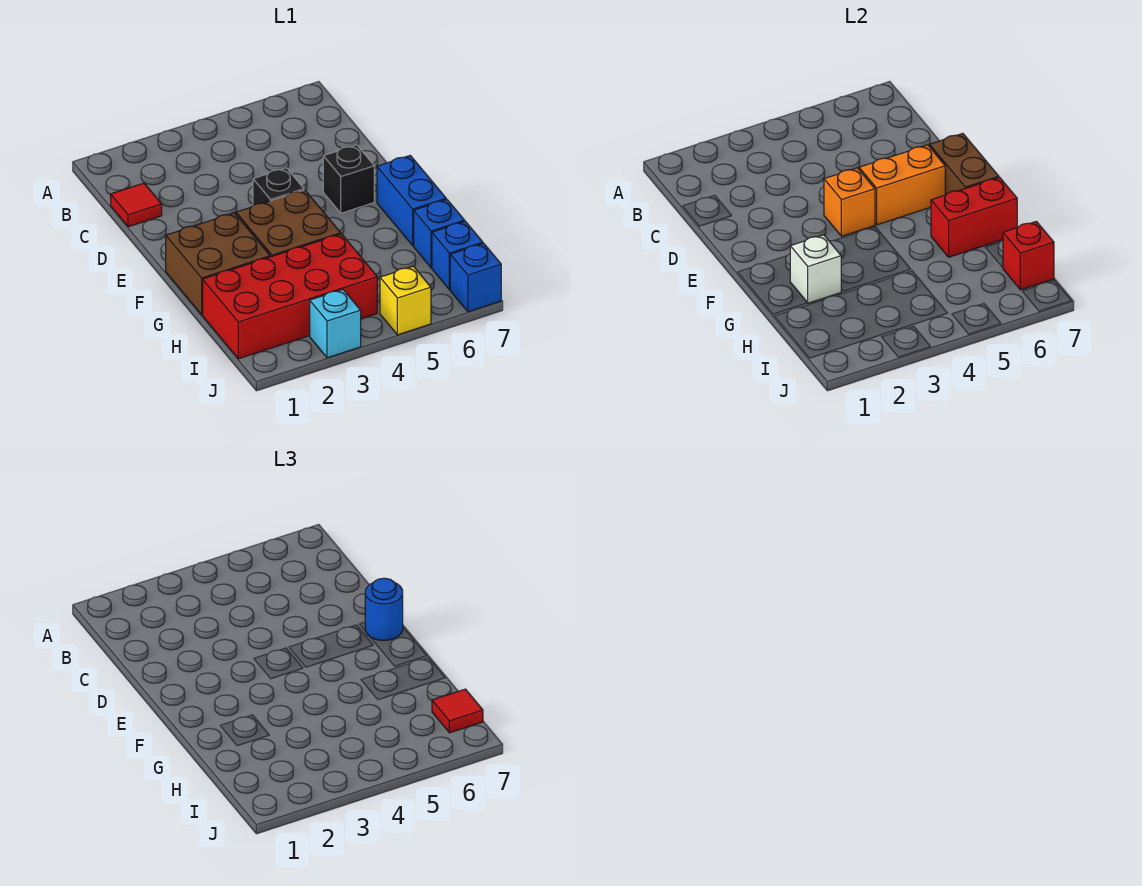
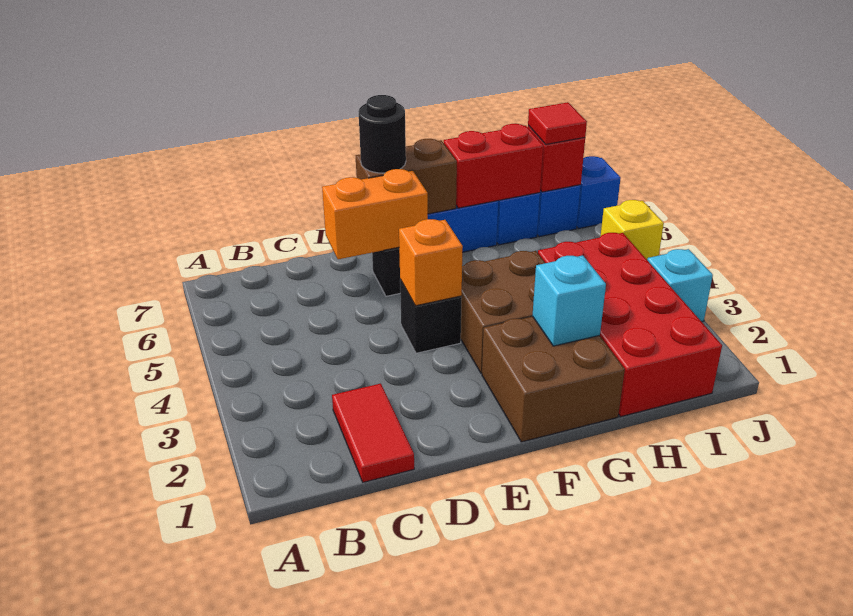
red tile C1 level 1 -> red tile C1:C2 level 1
orange brick E5:E6 level 2 -> orange brick D6:E6 level 2
blue round brick E7 level 3 -> black round brick E7 level 3
white brick G2 level 2 -> cyan brick G2 level 2
red brick G6:G7 level 2 -> red brick G7:H7 level 2

